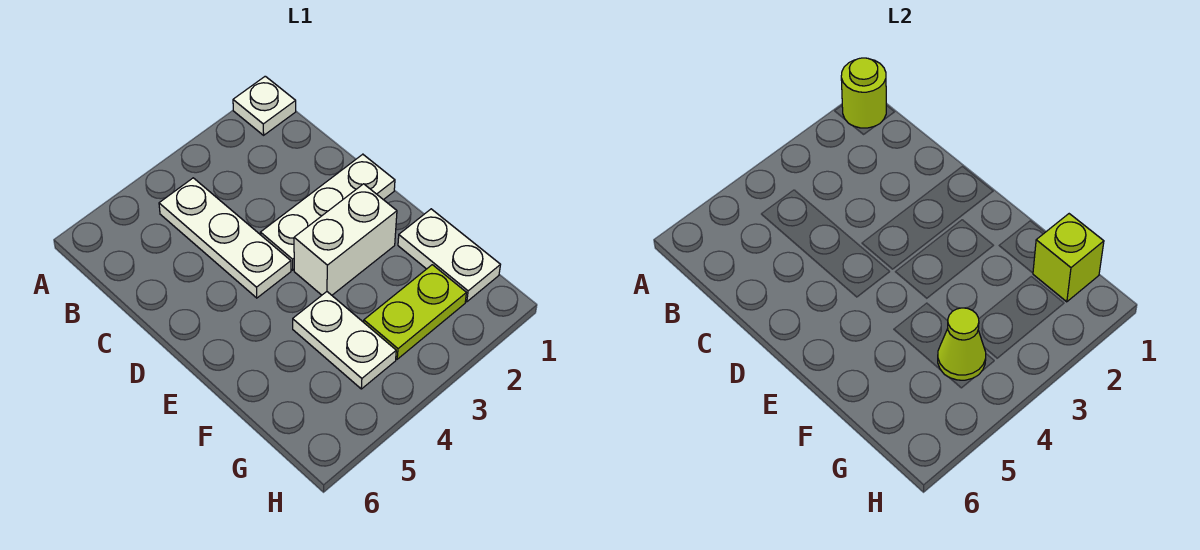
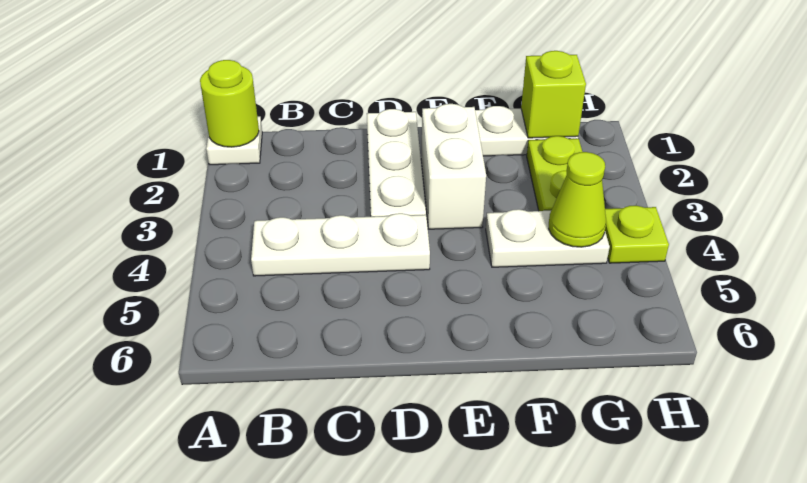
none -> lime plate H4 level 1

